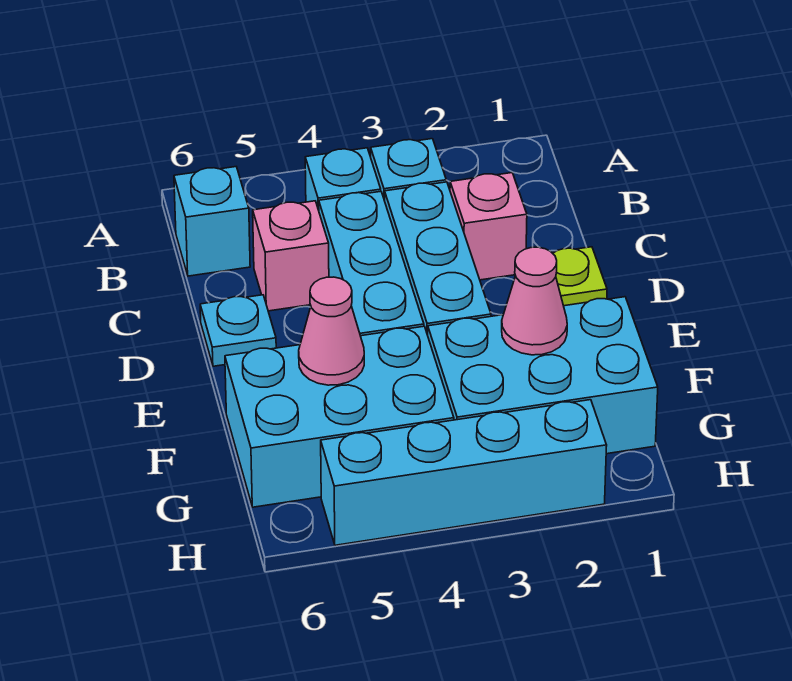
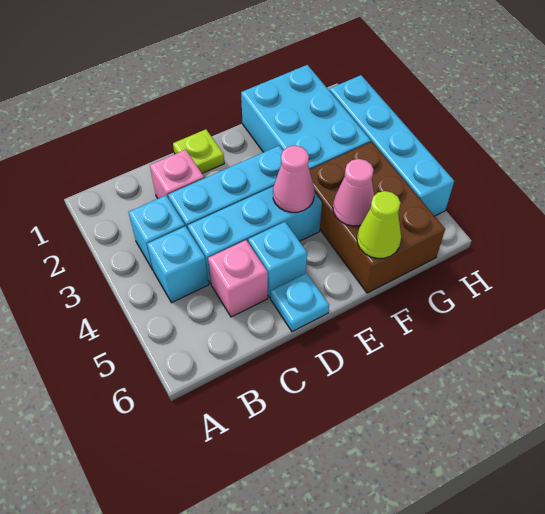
cyan brick B6 level 1 -> cyan brick D5 level 1
pink cone F2 level 2 -> pink cone E4 level 2
cyan brick F4:G6 level 1 -> brown brick F4:G6 level 1
none -> lime cone F6 level 2

